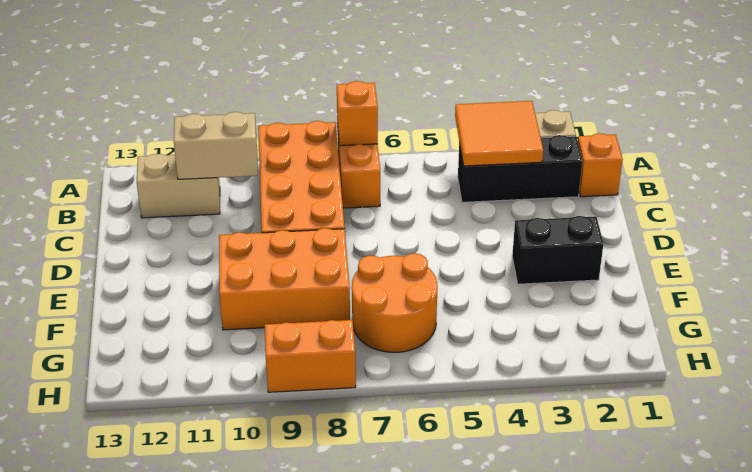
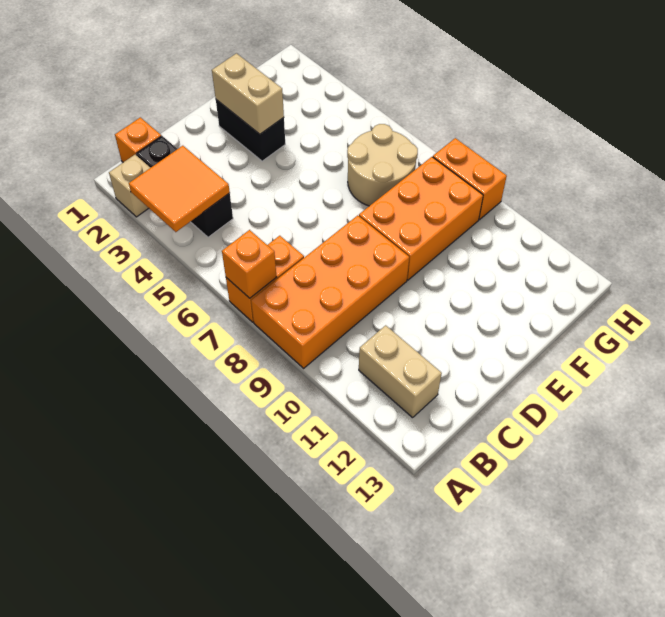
tan brick B10:B11 level 2 -> tan brick E2:E3 level 2
orange brick E8:F10 level 1 -> orange brick E8:G9 level 1
orange round brick F6:G7 level 1 -> tan round brick F6:G7 level 1

